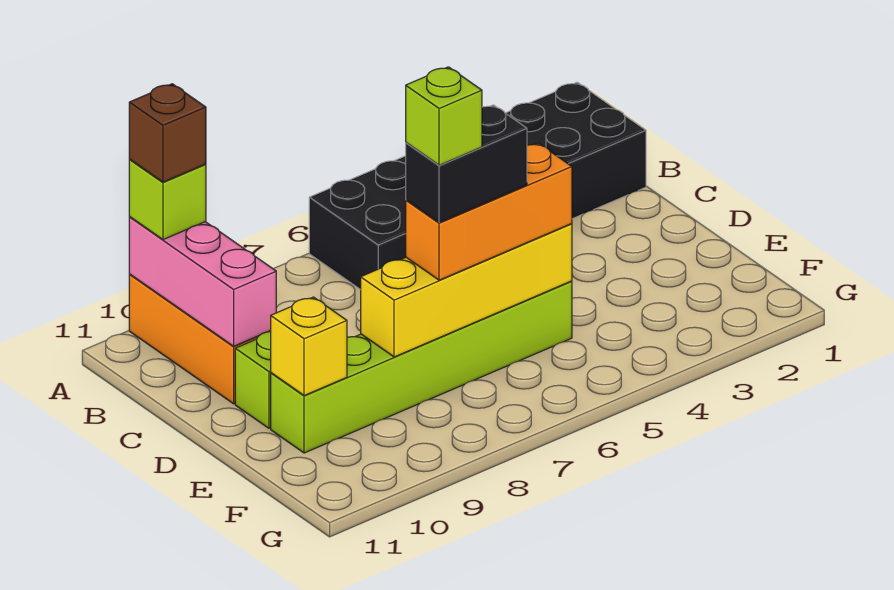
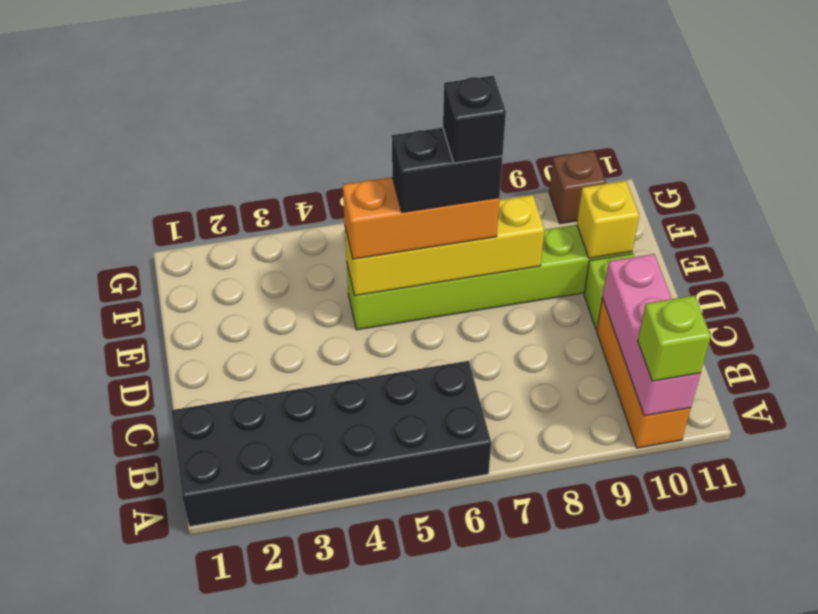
brown brick A10 level 4 -> brown brick G10 level 1
lime brick E7 level 5 -> black brick E7 level 5

